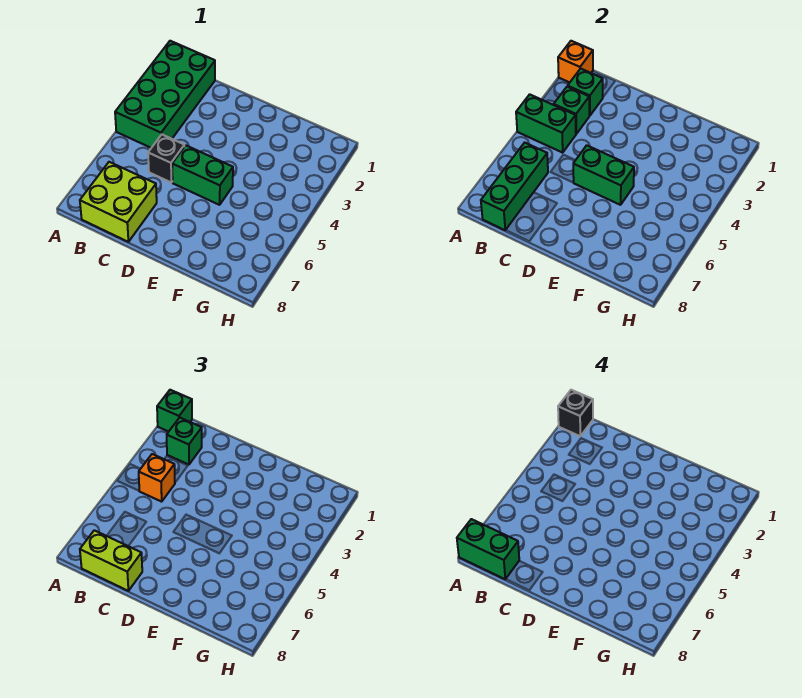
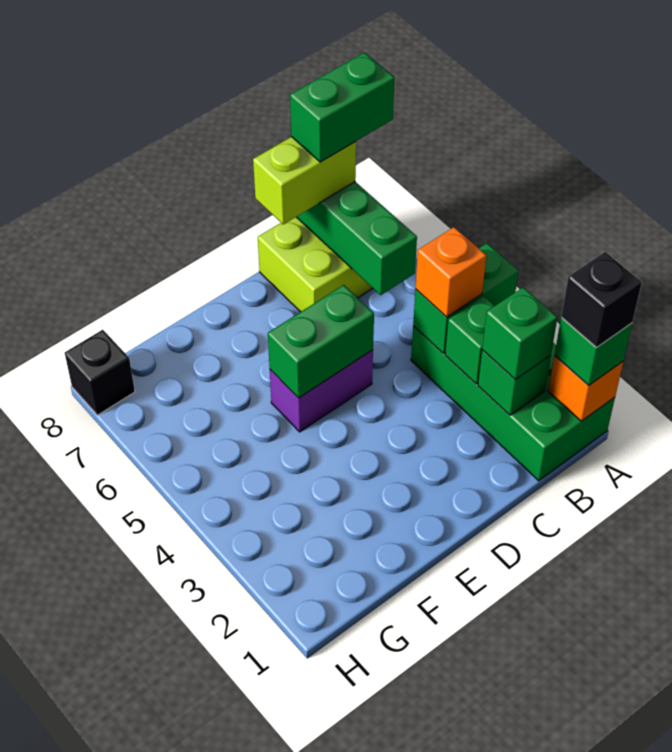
black brick C5 level 1 -> black brick H8 level 1
green brick D5:E5 level 1 -> purple brick D5:E5 level 1

